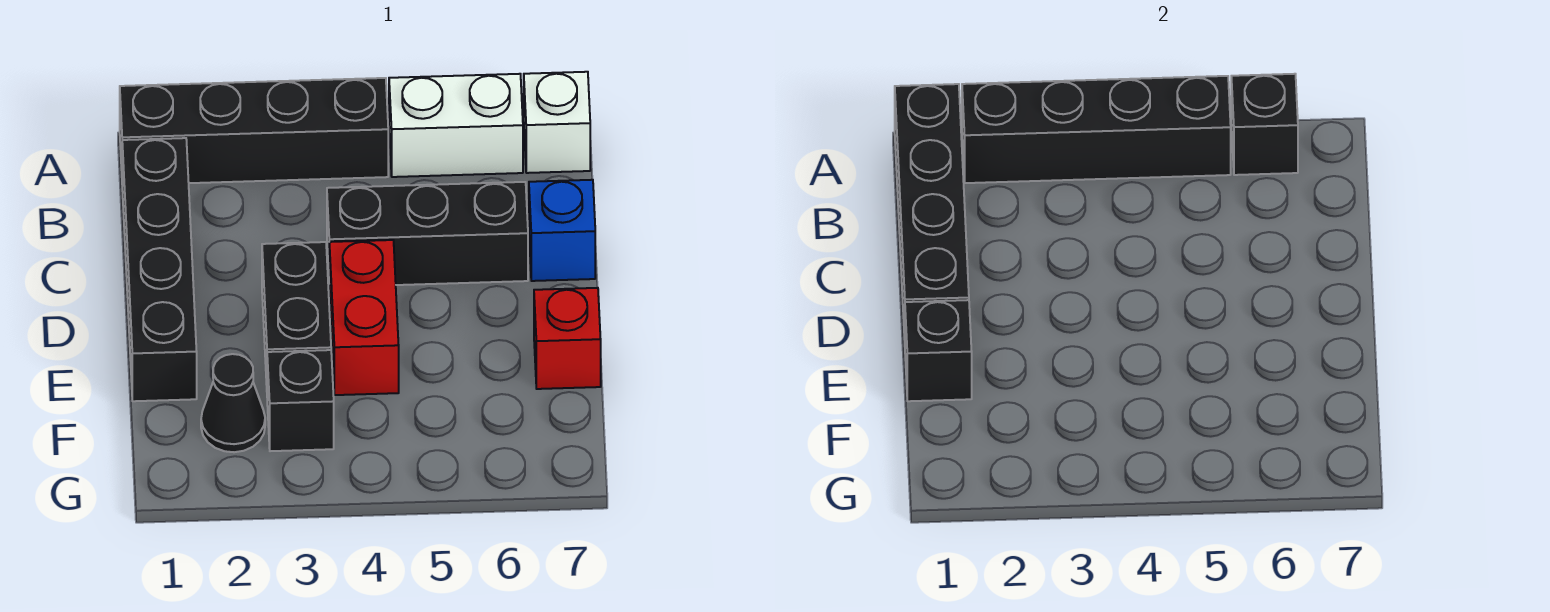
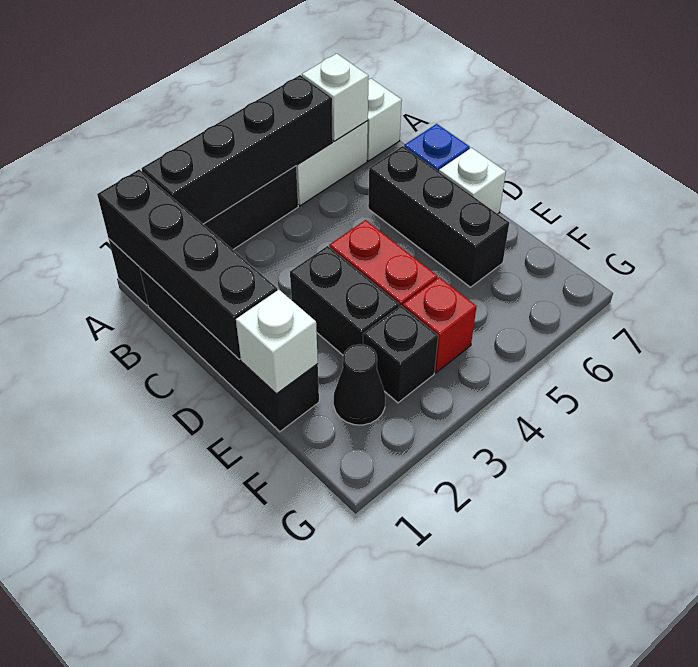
black brick A6 level 2 -> white brick A6 level 2
black brick C4:C6 level 1 -> black brick C6:E6 level 1
none -> white brick D7 level 1
black brick E1 level 2 -> white brick E1 level 2
red brick E7 level 1 -> red brick F4 level 1

